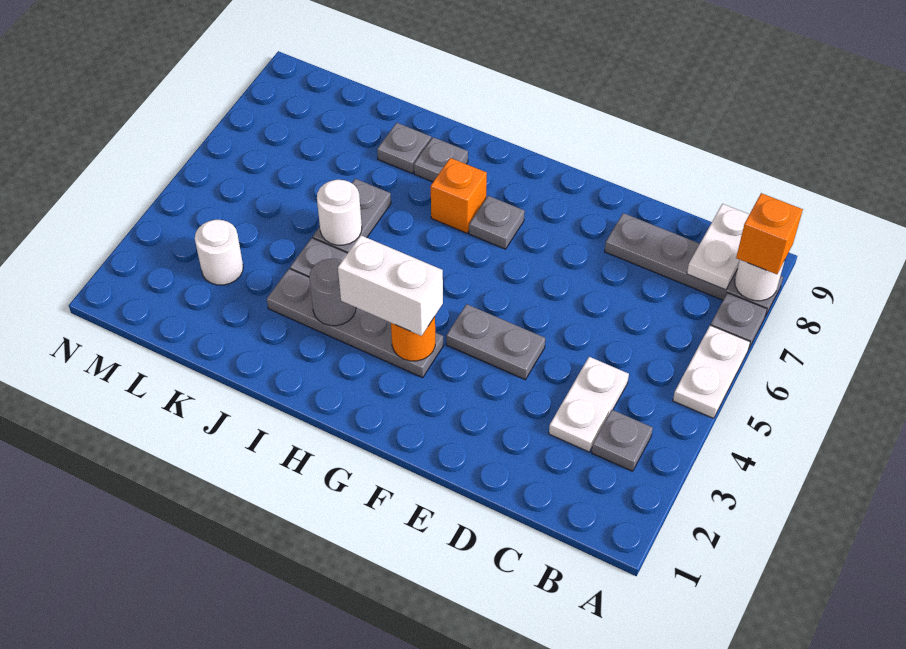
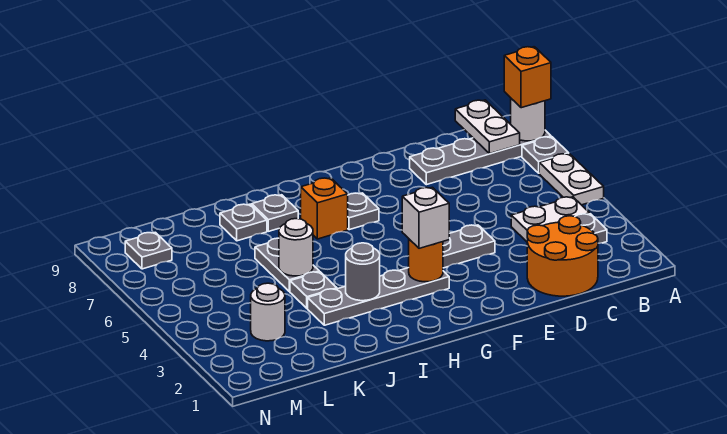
none -> orange round brick C1:D2 level 1
white plate C3:C4 level 1 -> white plate B4:C4 level 1
white brick G3:H3 level 3 -> white brick G3 level 3
none -> grey plate M8 level 1

